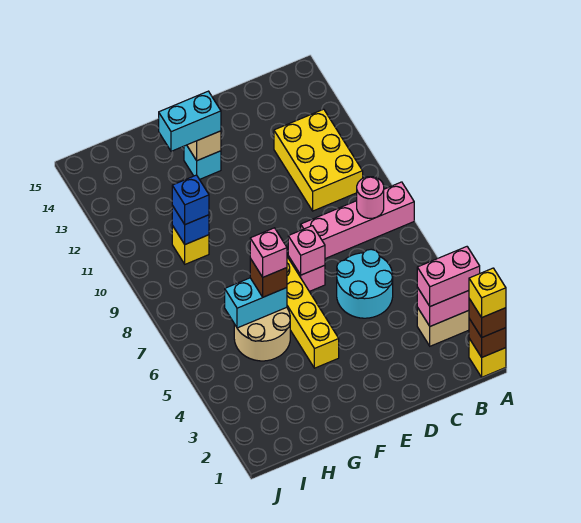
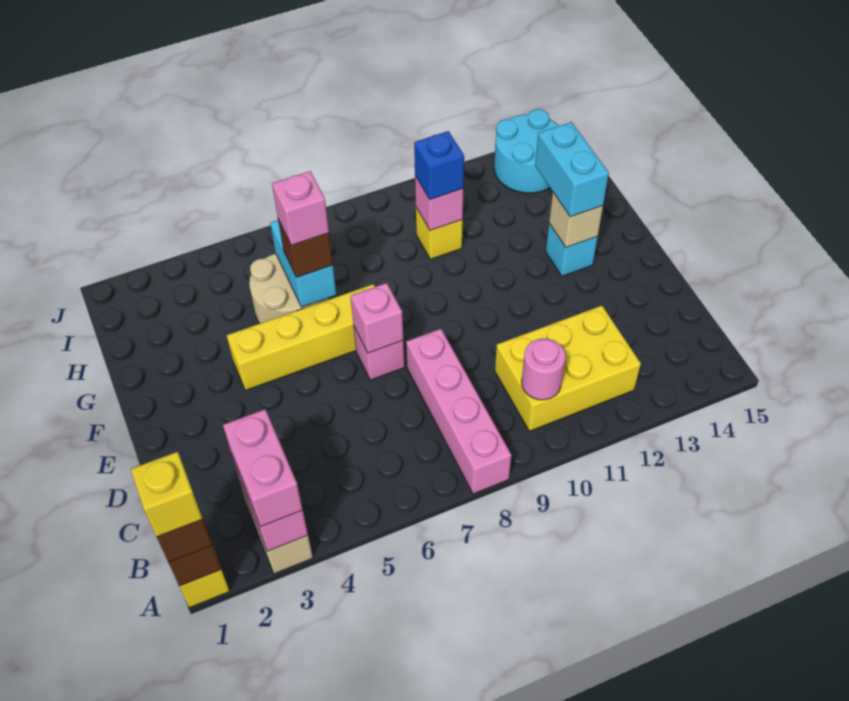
pink round brick B8 level 2 -> pink round brick B10 level 2
cyan round brick C5:D6 level 1 -> cyan round brick I13:J14 level 1
blue brick H10 level 2 -> pink brick H10 level 2

